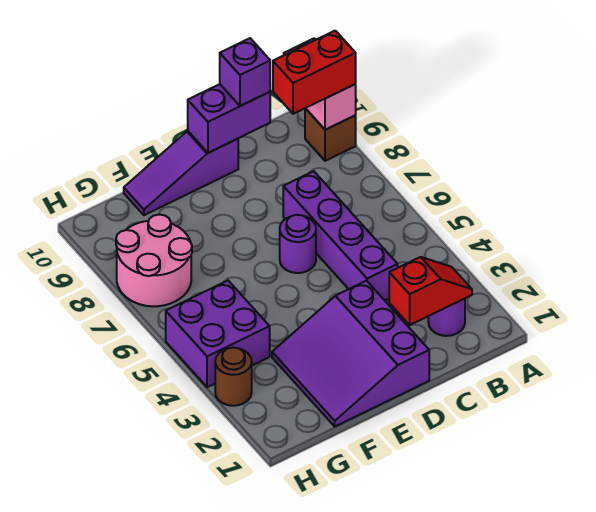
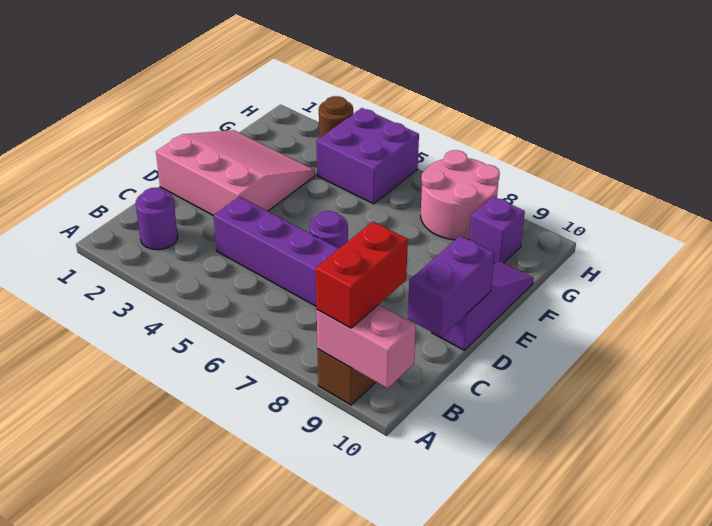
red slope B2:C2 level 2 top C -> none
purple brick C10 level 3 -> purple brick G9 level 1
purple slope D1:F3 level 1 top D -> pink slope D1:F3 level 1 top D

